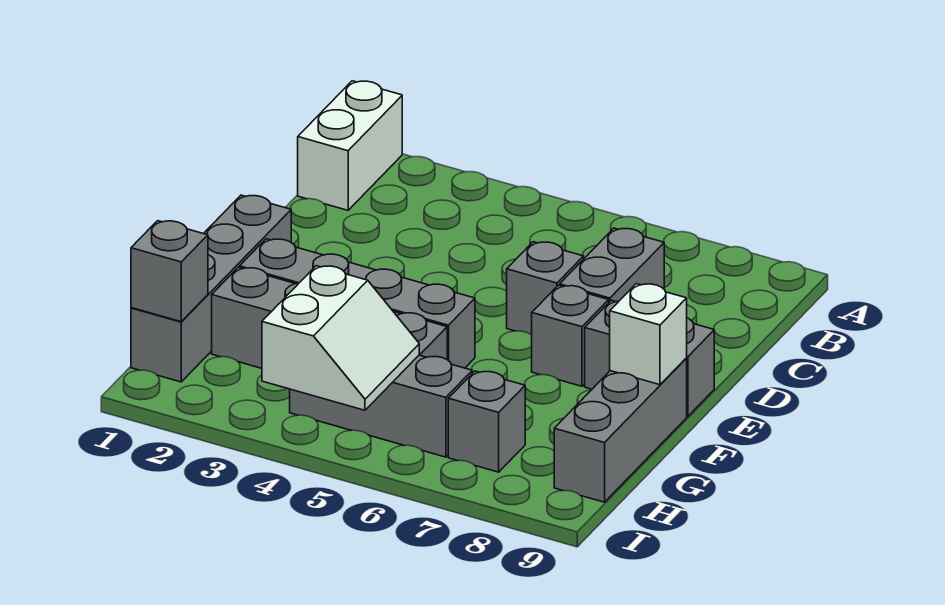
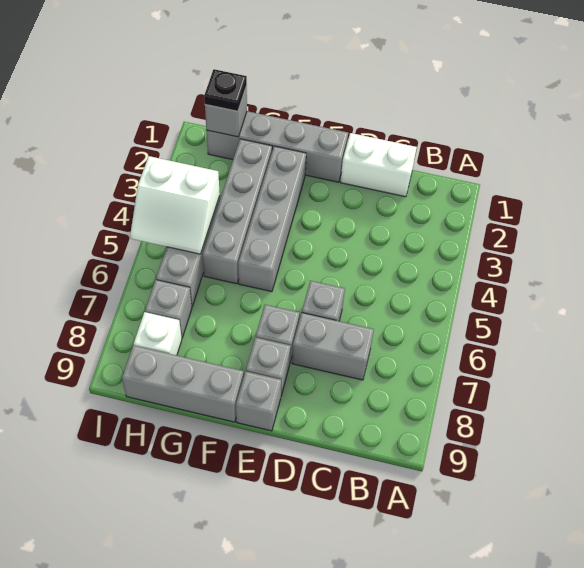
white brick A1:B1 level 1 -> white brick C1:D1 level 1
white brick F9 level 2 -> white brick H8 level 1
none -> black plate H1 level 3

